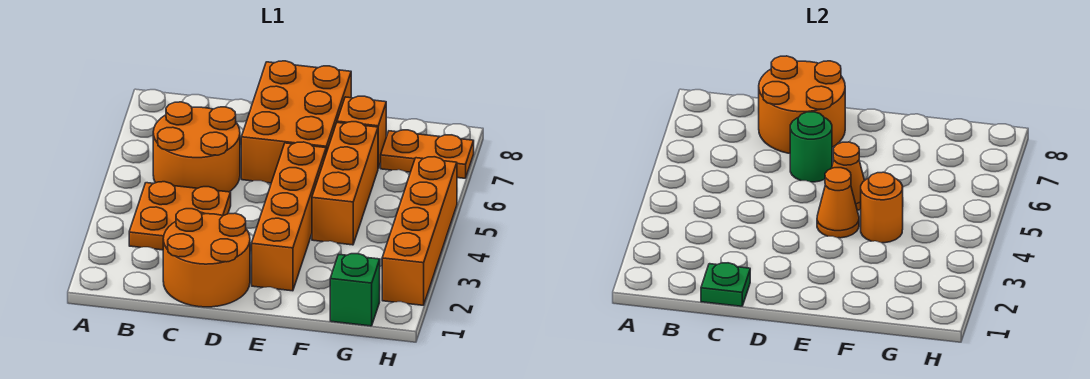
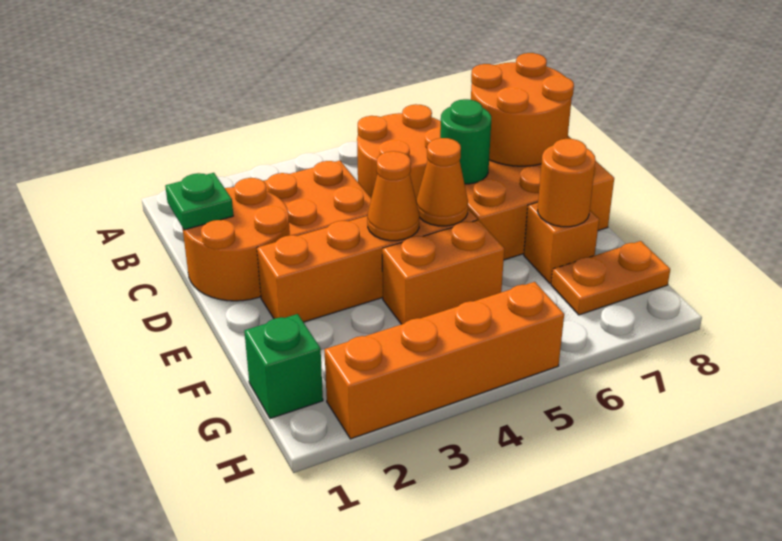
orange brick F4:F6 level 1 -> orange brick F4:F5 level 1
orange round brick F4 level 2 -> orange round brick F7 level 2
orange plate G7:H7 level 1 -> orange plate G7:G8 level 1

